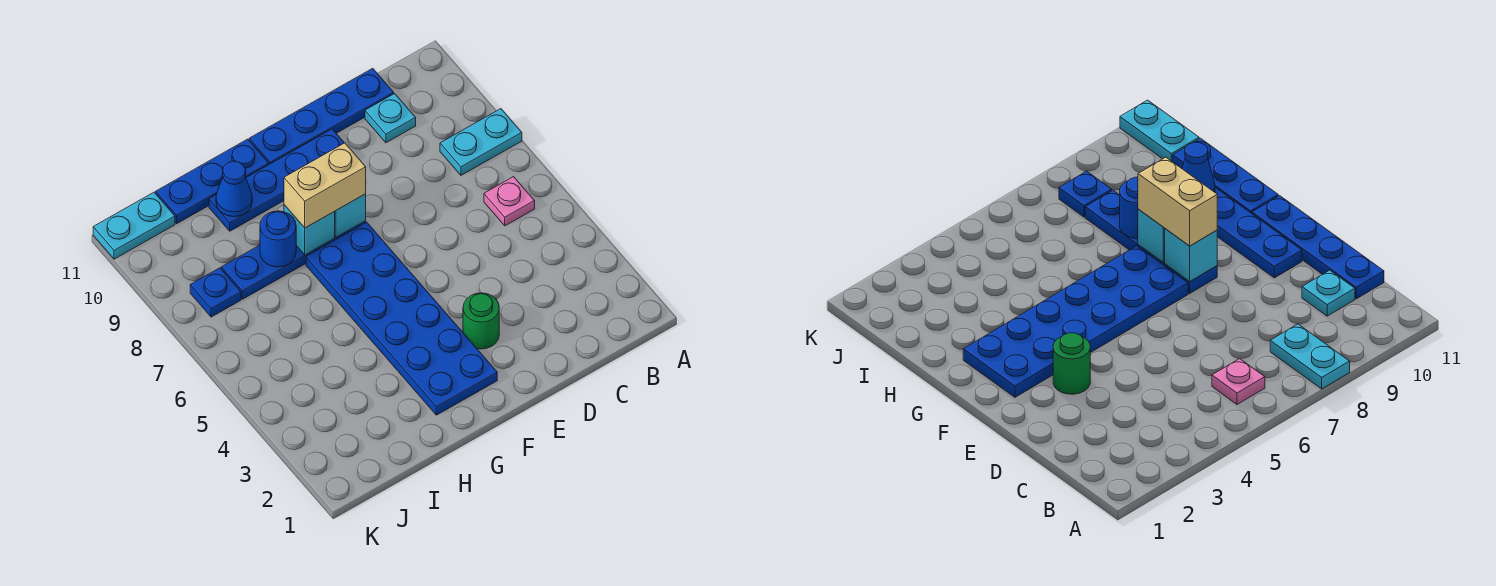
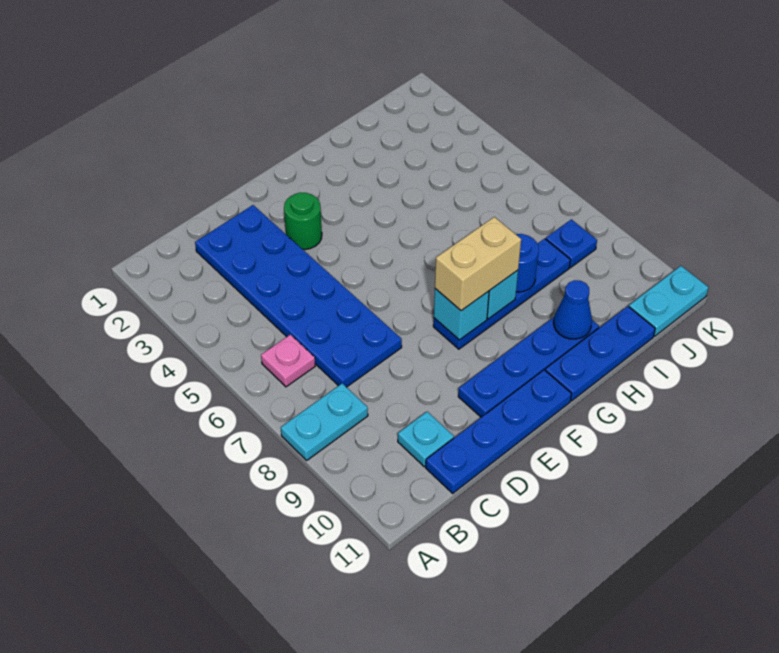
blue plate F2:G7 level 1 -> blue plate C2:D7 level 1

